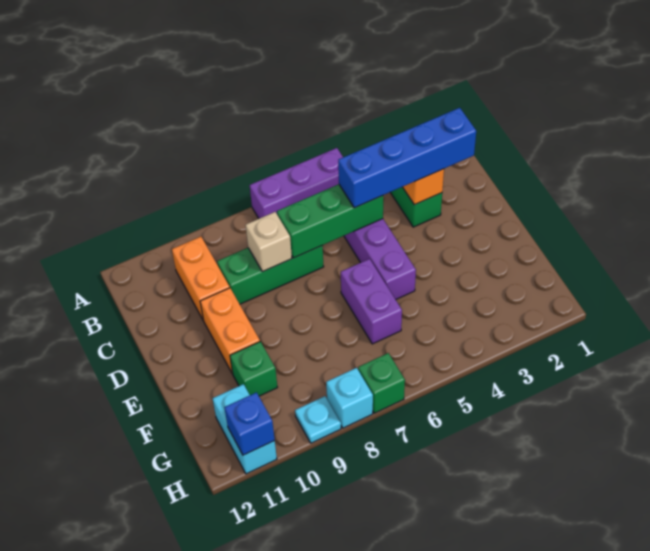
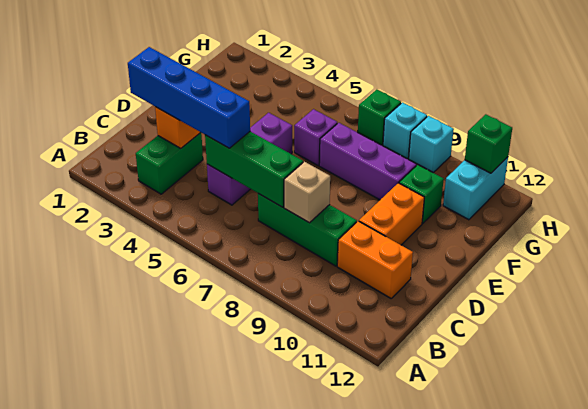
purple brick A5:A7 level 1 -> purple brick F7:F9 level 1
orange brick B10:C10 level 1 -> orange brick C10:C11 level 1
purple brick E6:F6 level 1 -> purple brick F6 level 1
cyan plate H9 level 1 -> cyan brick H9 level 1
blue brick H11 level 2 -> green brick H11 level 2

